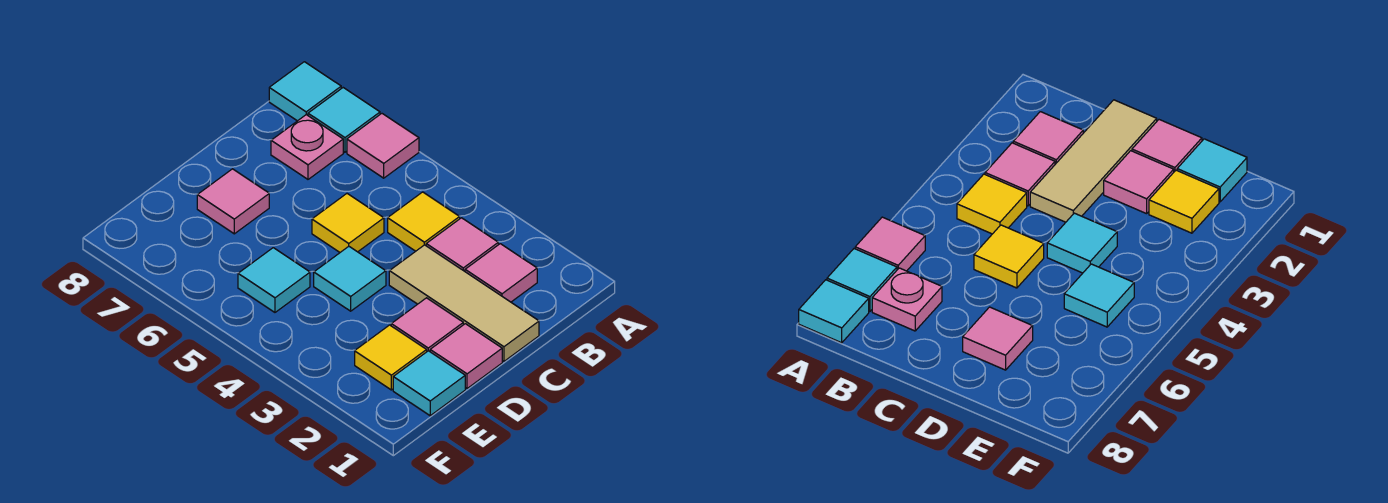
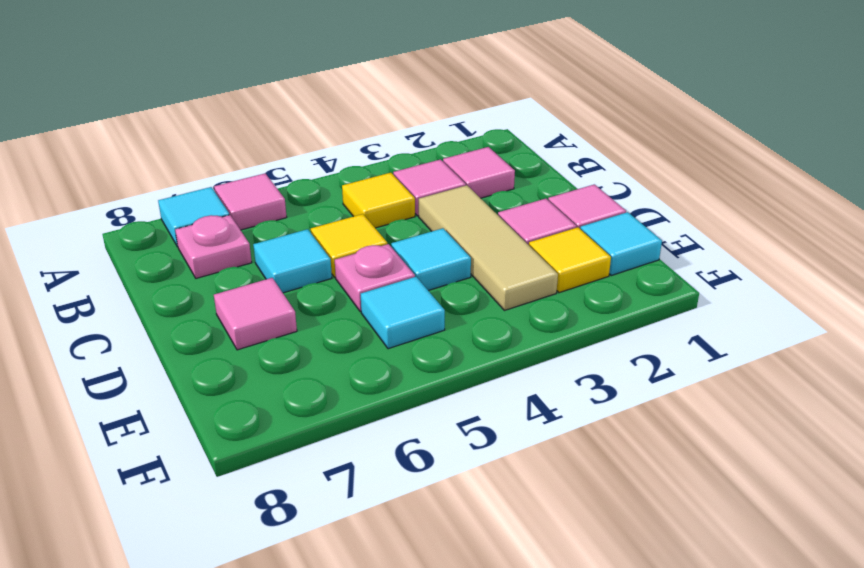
cyan tile A8 level 1 -> cyan tile C6 level 1
tan tile C1:C3 level 1 -> tan tile C3:E3 level 1
none -> pink plate D5 level 1

